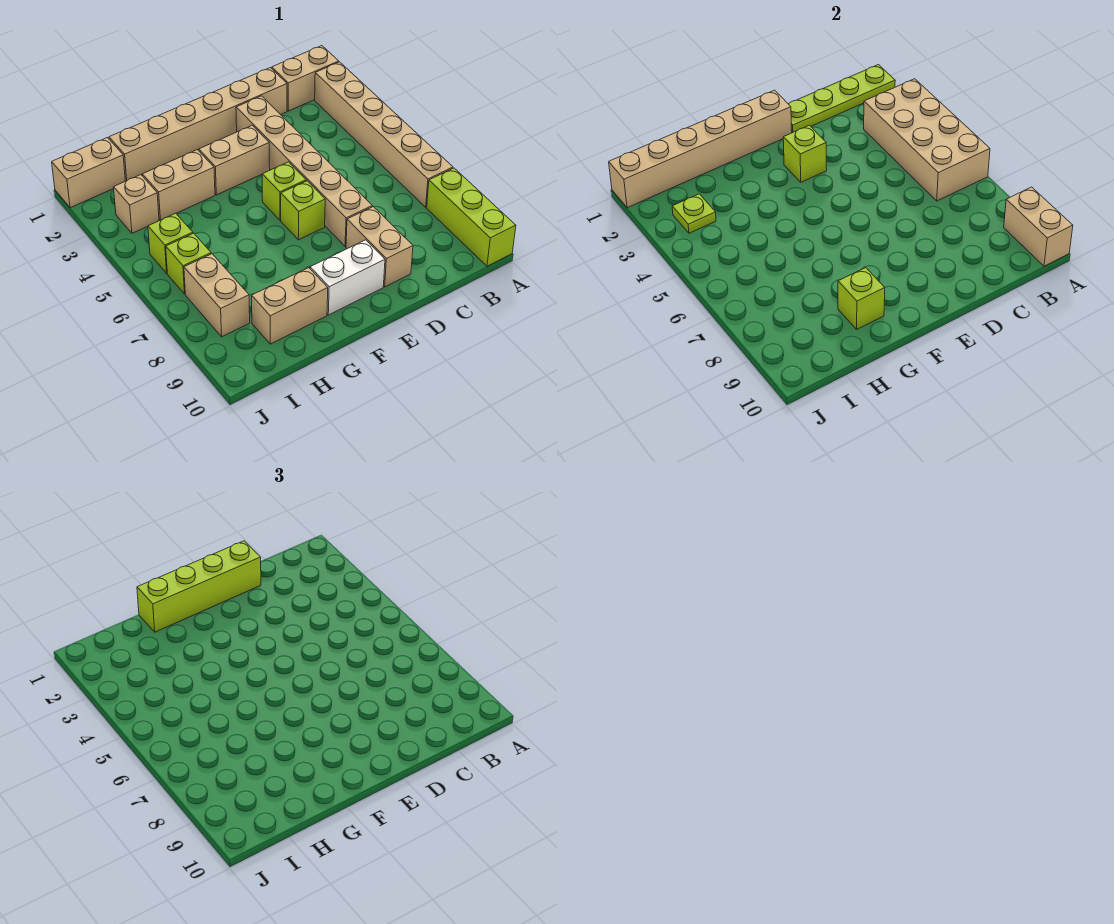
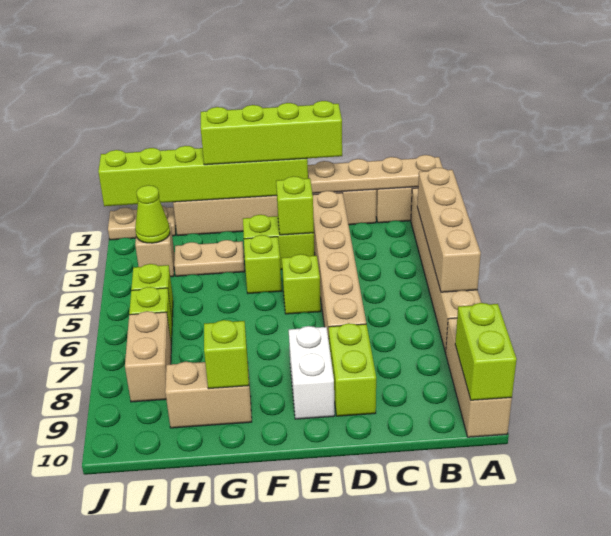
lime plate A1:D1 level 2 -> tan plate A1:D1 level 2
tan brick A3:B6 level 2 -> tan brick A3:A6 level 2
lime brick A8:A10 level 1 -> tan brick A8:A10 level 1
tan brick A9:A10 level 2 -> lime brick A9:A10 level 2
tan brick D8:D9 level 1 -> lime brick D8:D9 level 1
tan brick E1:J1 level 2 -> lime brick E1:J1 level 2
tan brick E3:F3 level 1 -> lime brick E3:F3 level 1
lime brick E6 level 1 -> lime brick F4 level 1
white brick E9:F9 level 1 -> white brick E8:E9 level 1
tan brick G3:H3 level 1 -> tan plate G3:H3 level 1
tan brick I1:J1 level 1 -> tan plate I1:J1 level 1
lime plate I3 level 2 -> lime cone I3 level 2

